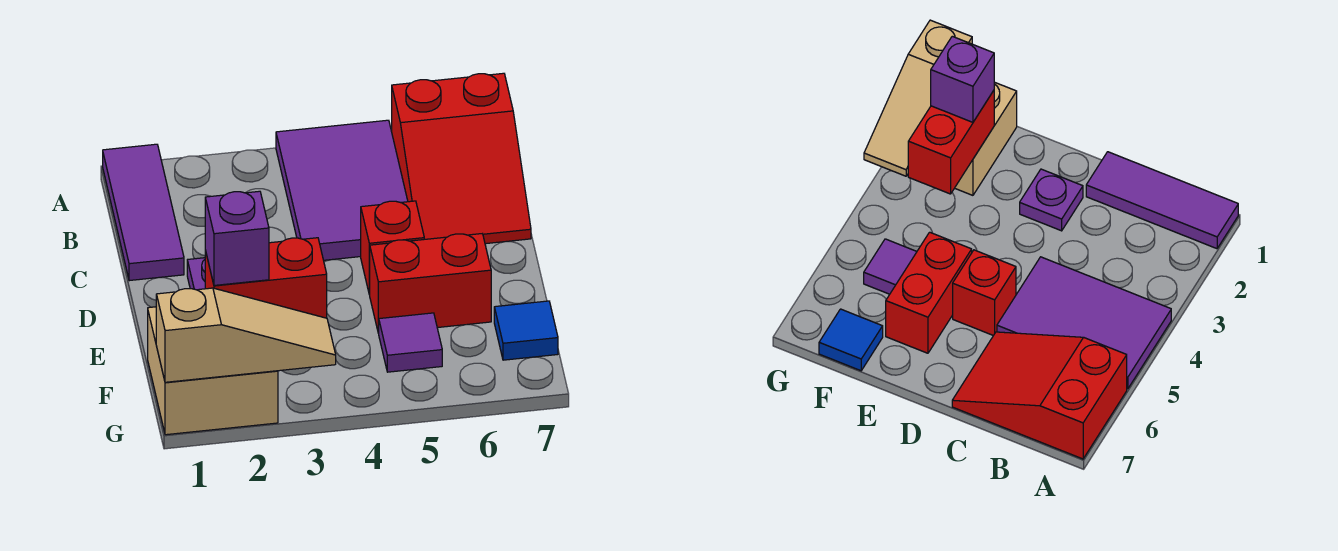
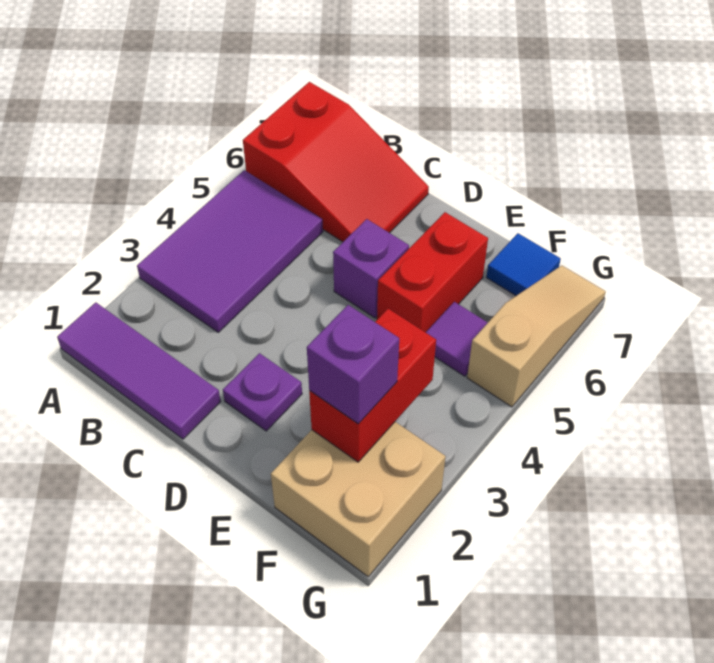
purple tile A4:C5 level 1 -> purple tile A3:B5 level 1
red brick D5 level 1 -> purple brick D5 level 1
tan slope G1:G3 level 2 top 1 -> tan slope G5:G7 level 1 top 5

